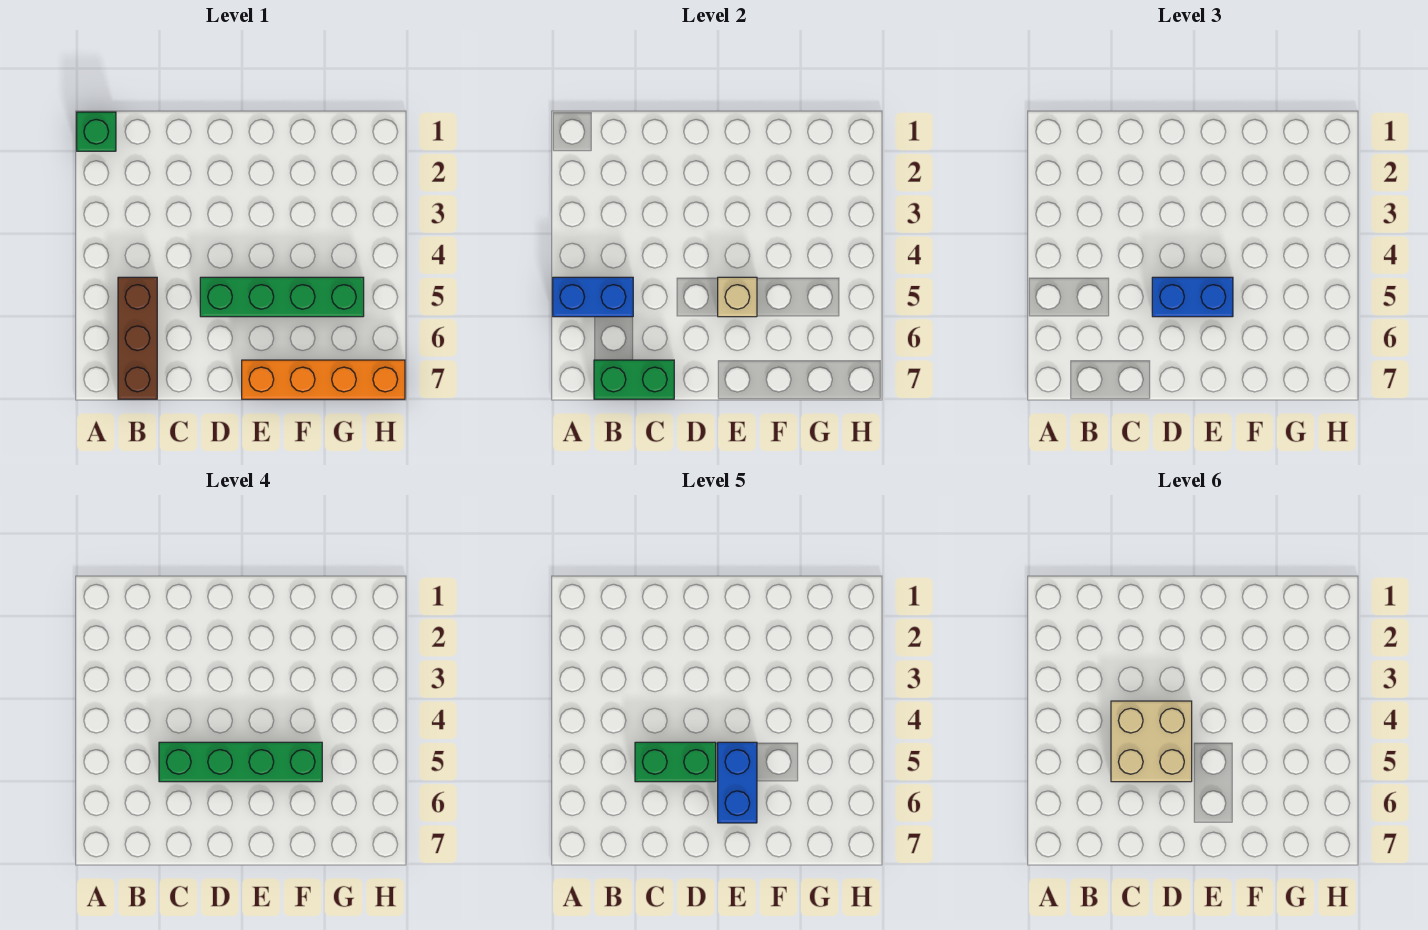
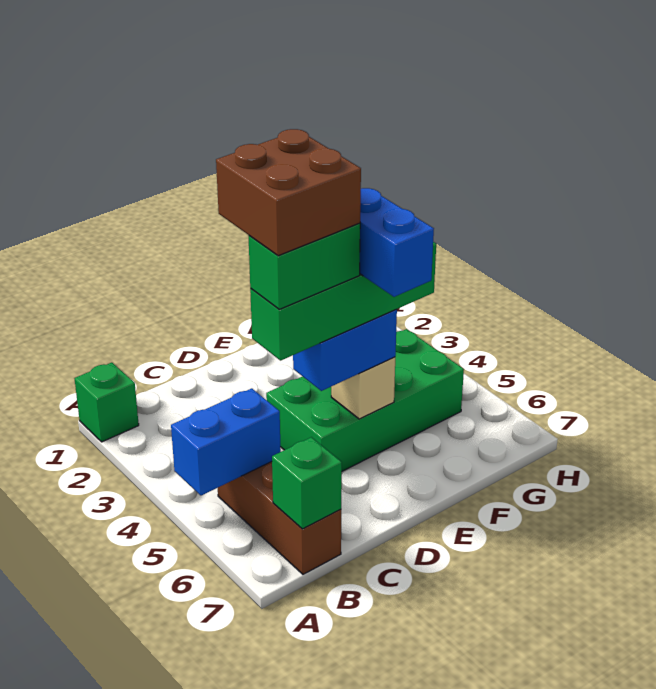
green brick B7:C7 level 2 -> green brick B7 level 2
tan brick C4:D5 level 6 -> brown brick C4:D5 level 6
green brick D5:G5 level 1 -> green brick D4:G5 level 1
orange brick E7:H7 level 1 -> none

